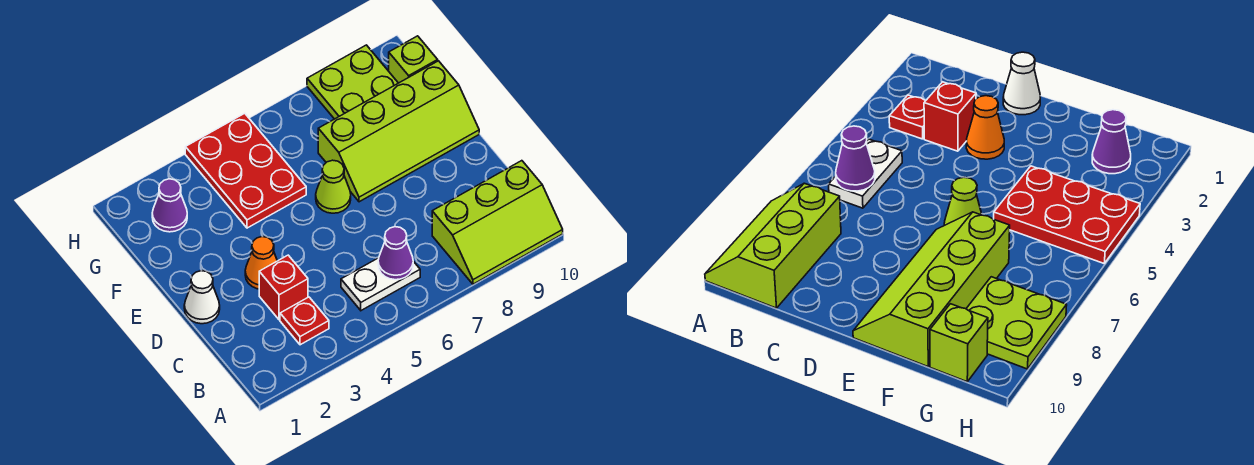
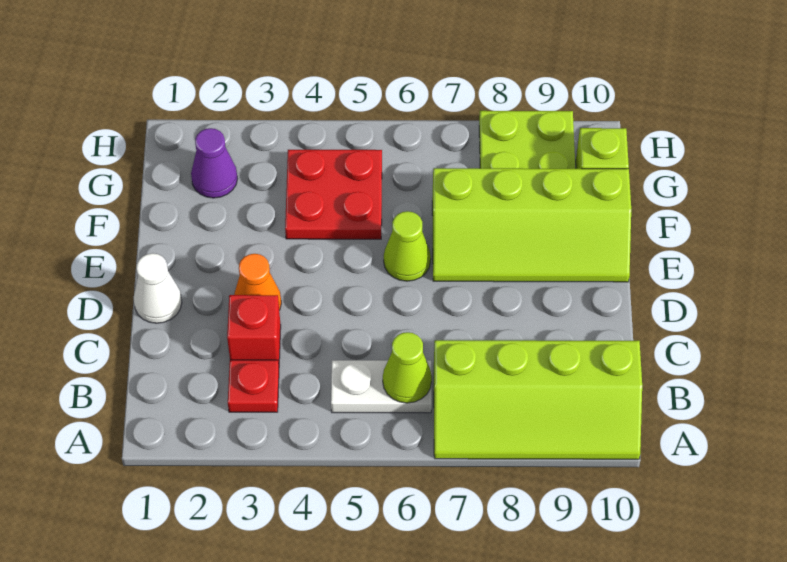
lime slope A8:B10 level 1 top B -> lime slope A7:B10 level 1 top B
purple cone B6 level 2 -> lime cone B6 level 2
red plate F4:H5 level 1 -> red plate F4:G5 level 1

